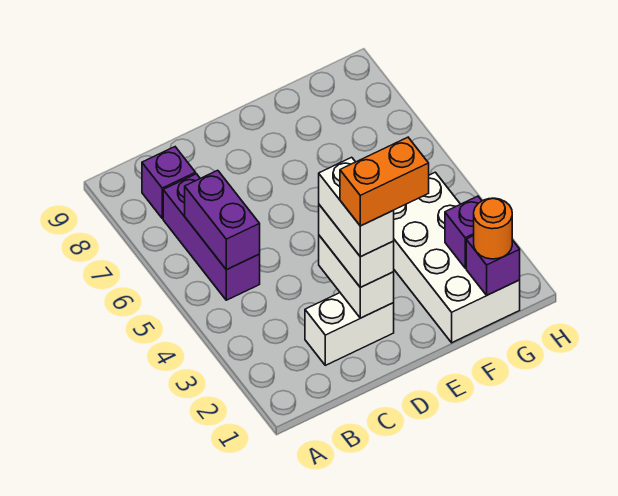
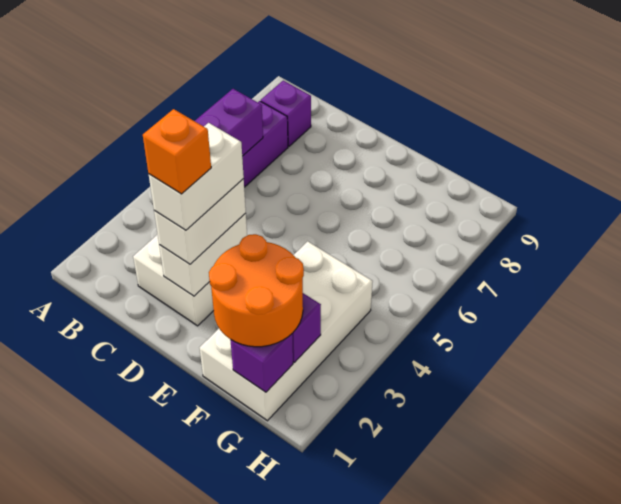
orange brick D2:E2 level 5 -> orange brick D2 level 5
orange round brick G1 level 3 -> orange round brick F1:G2 level 3

